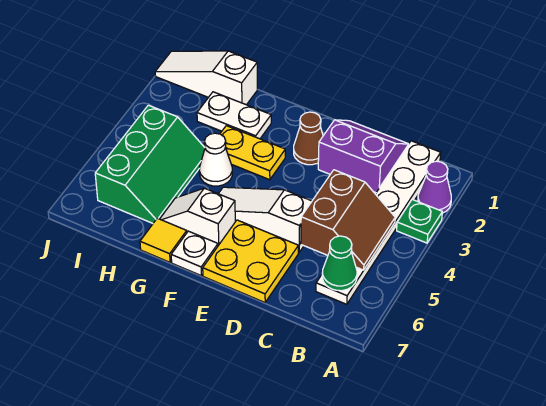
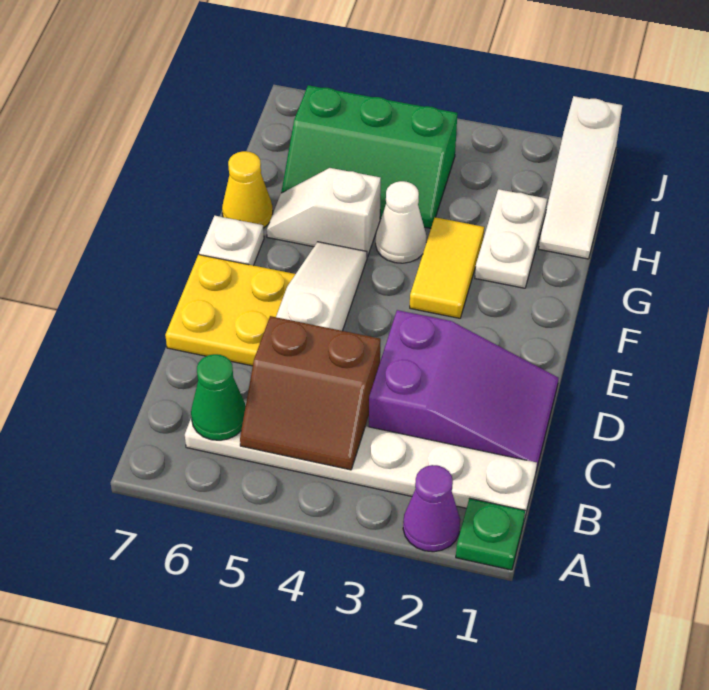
green plate A3 level 1 -> green plate A1 level 1
purple slope C1:D2 level 1 top 2 -> purple slope C1:D3 level 1 top 3
brown cone E2 level 1 -> none
yellow plate F3:G3 level 1 -> yellow tile F3:G3 level 1
white slope F6:G6 level 1 top F -> white slope G5:G6 level 1 top 5
yellow tile G7 level 1 -> yellow cone G7 level 1
white slope H1:J1 level 1 top H -> white slope H1:J1 level 1 top J

